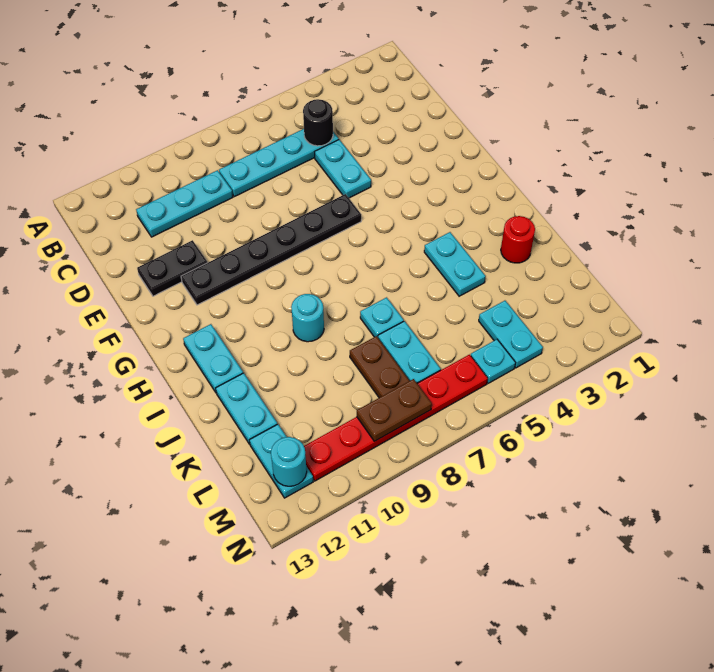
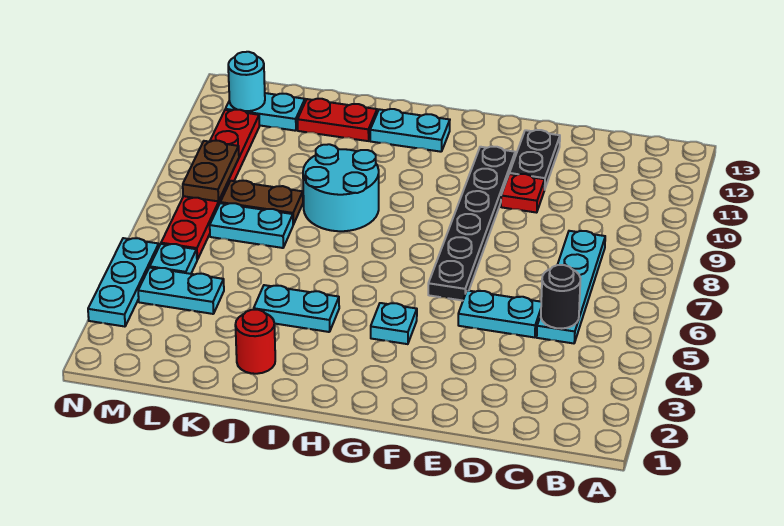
cyan plate C9:C11 level 1 -> cyan plate N3:N5 level 1
none -> red plate E10 level 1
cyan round brick I9 level 1 -> cyan round brick I8:J9 level 1
cyan plate J7 level 1 -> cyan plate G4 level 1
cyan plate J12:K12 level 1 -> red plate J12:K12 level 1

